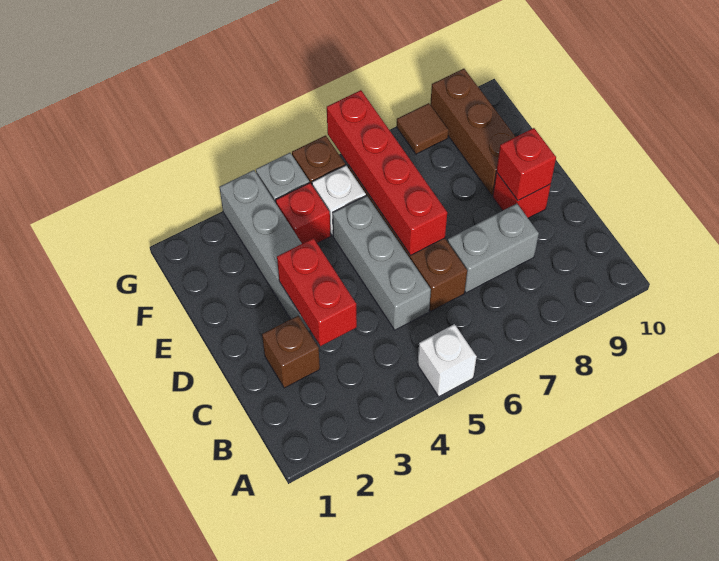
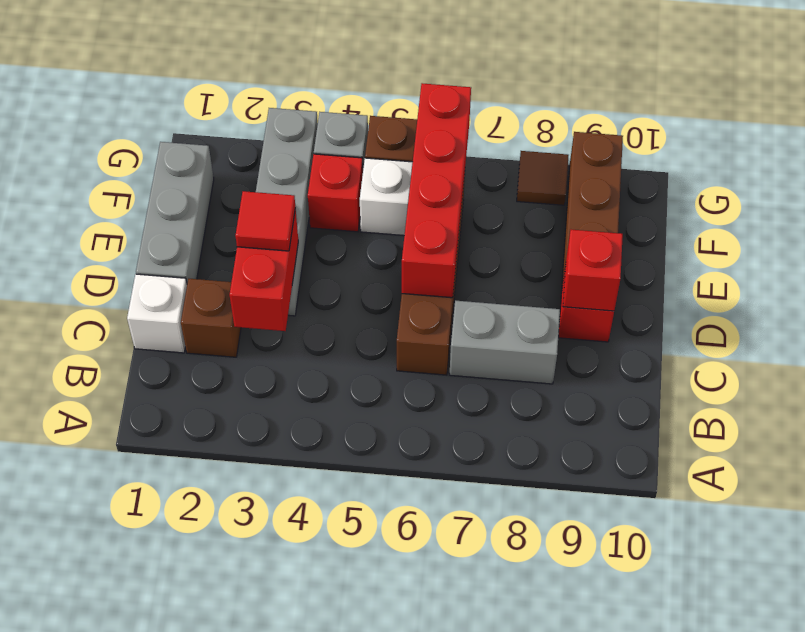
white brick A5 level 1 -> white brick C1 level 1
grey brick C5:E5 level 1 -> grey brick D1:F1 level 1
none -> red tile D3 level 3

